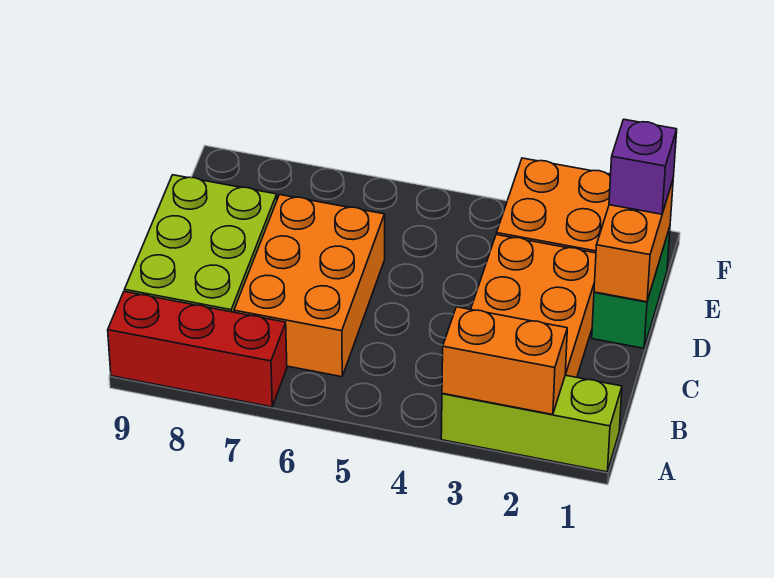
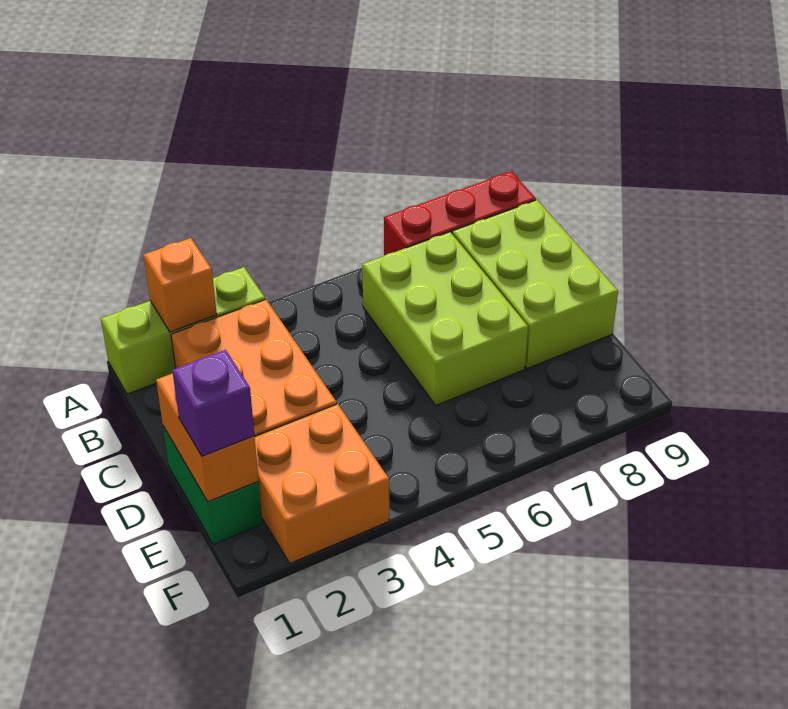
orange brick A2:A3 level 2 -> orange brick A2 level 2
orange brick B6:D7 level 1 -> lime brick B6:D7 level 1

